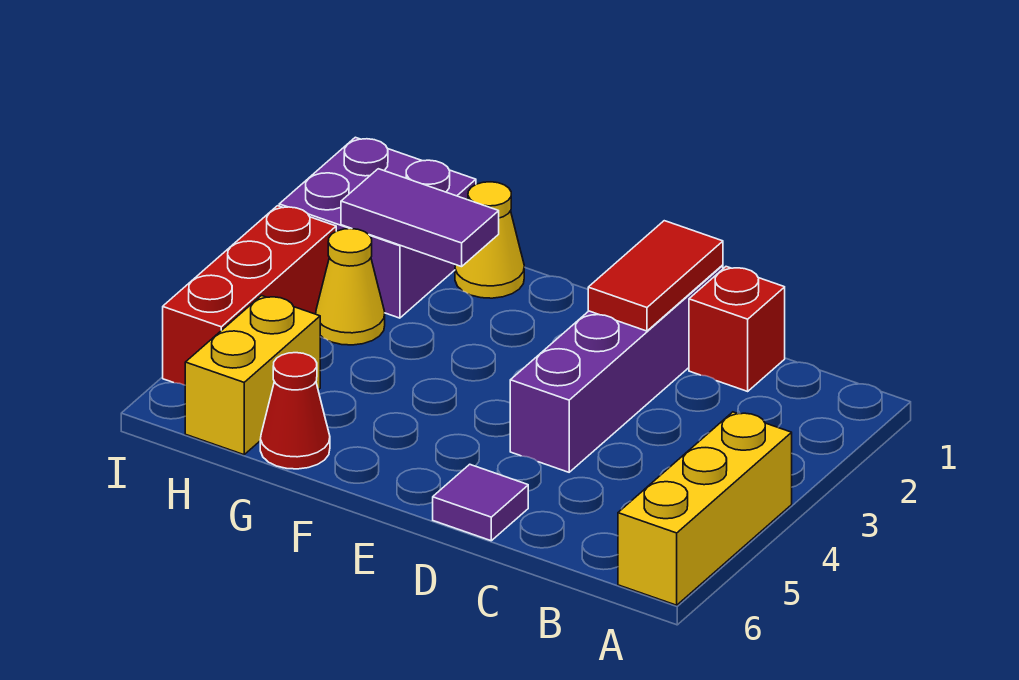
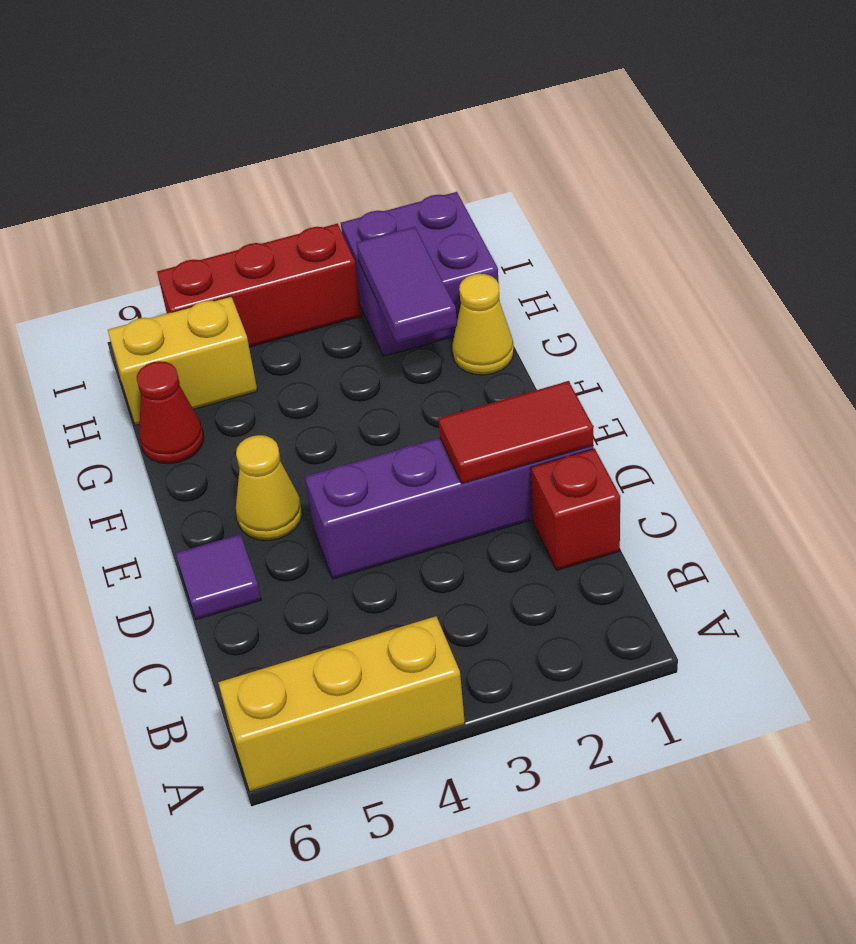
yellow cone H3 level 1 -> yellow cone E5 level 1

